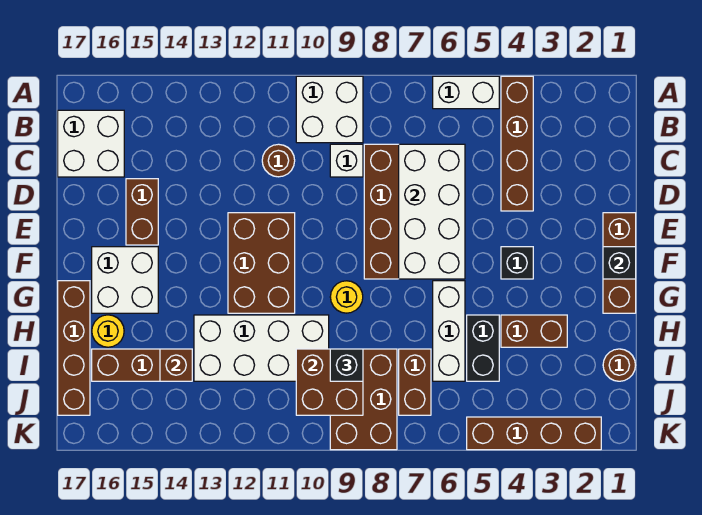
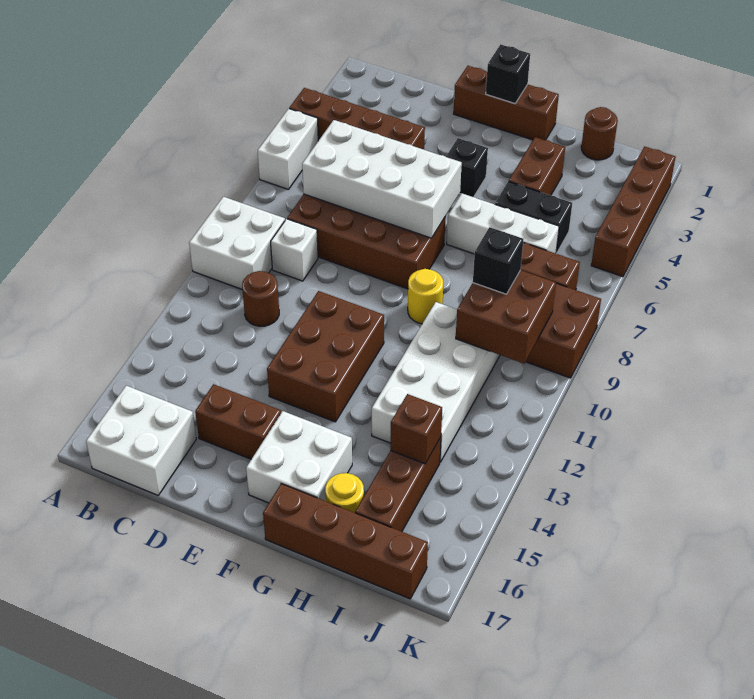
brown brick E11:G12 level 1 -> brown brick E11:F13 level 1

